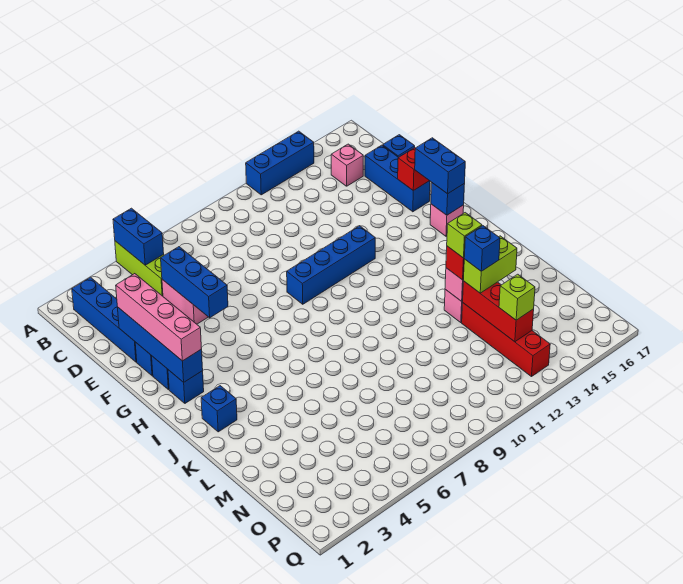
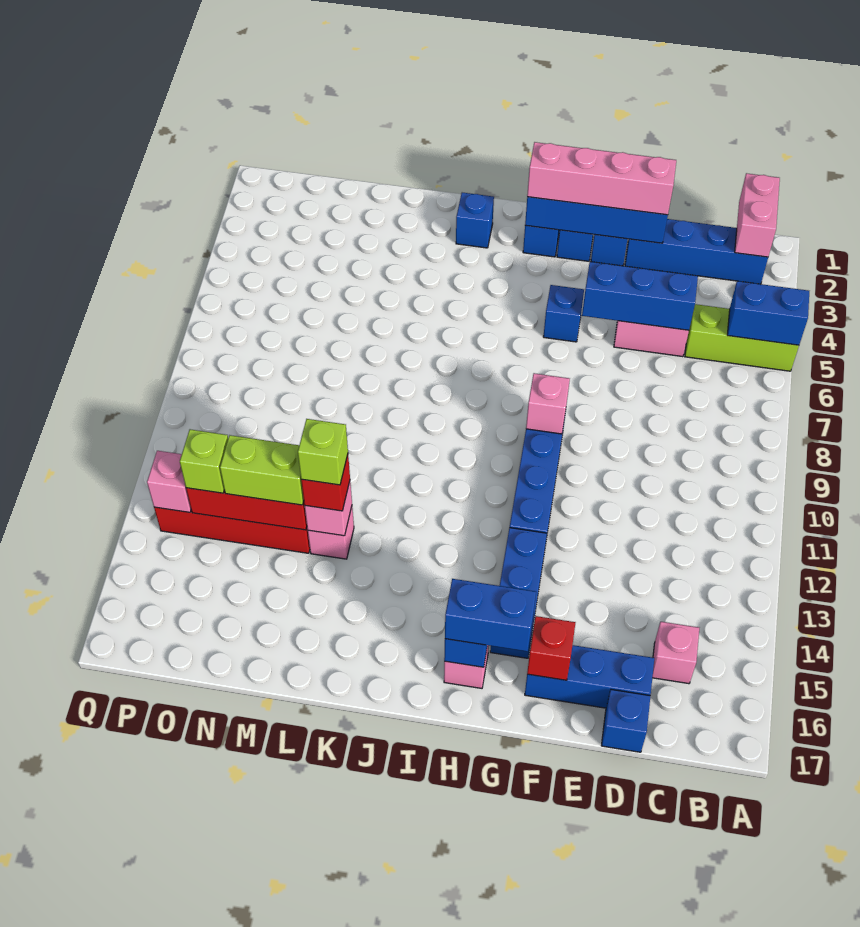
blue brick A12:A14 level 1 -> blue brick G13:G15 level 1
none -> pink brick B1:B2 level 2
none -> pink brick G9 level 2
lime brick M13:M14 level 3 -> lime brick M13:N13 level 3
blue brick M13 level 4 -> blue brick G5 level 1
none -> pink brick P13 level 2

